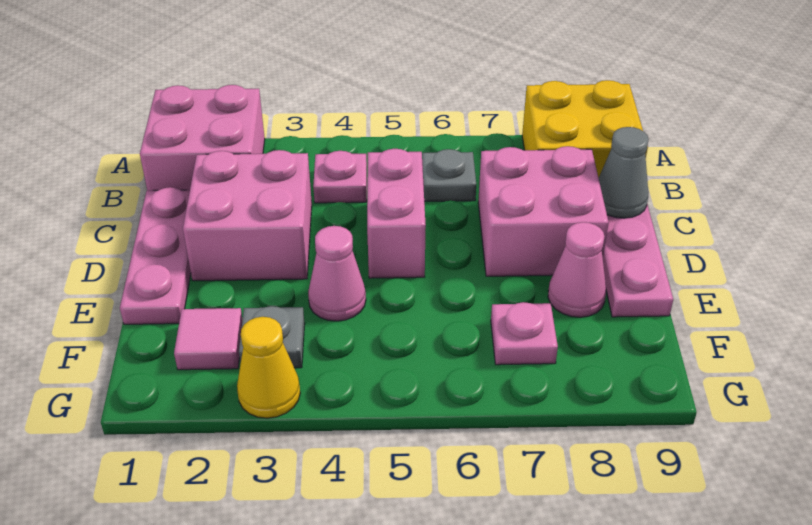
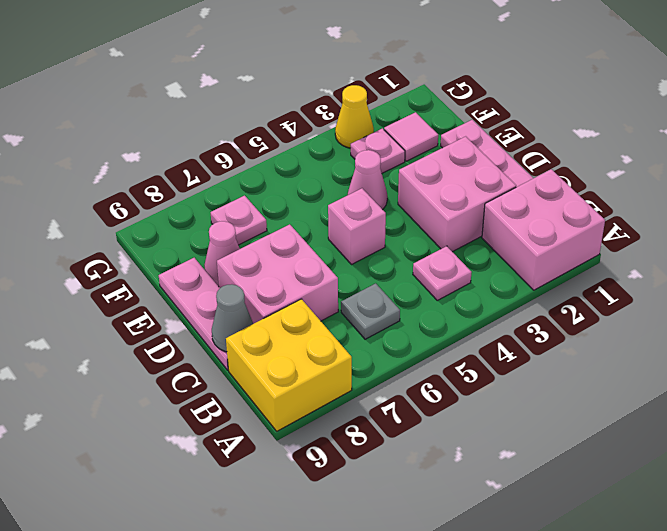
pink brick C5:D5 level 1 -> pink brick D5 level 1
grey plate F3 level 1 -> pink plate F3 level 1

